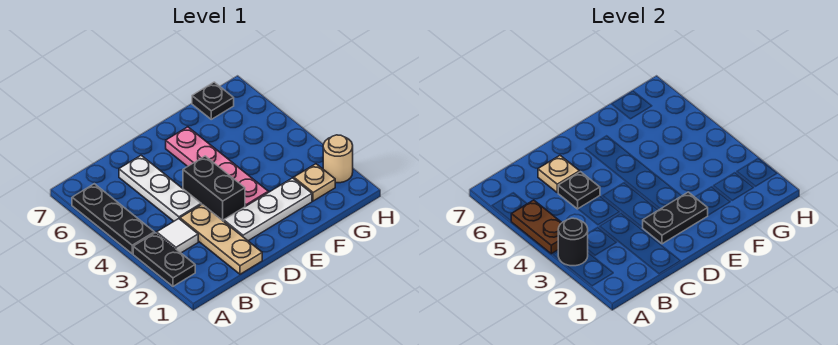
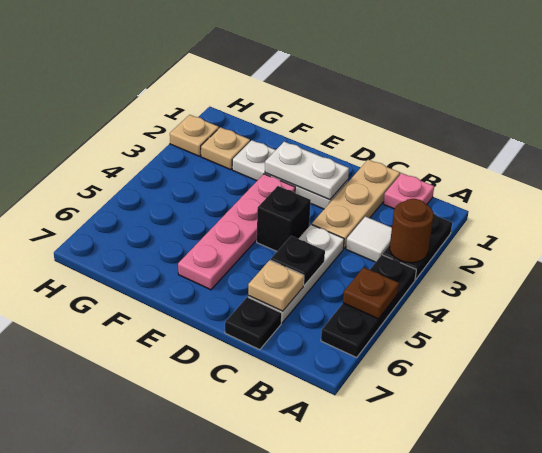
black round brick A3 level 2 -> brown round brick A3 level 2
brown plate A4:A5 level 2 -> brown plate A5 level 2
none -> pink plate B1 level 1
black plate D2:E2 level 2 -> white plate D2:E2 level 2
black brick D3:D4 level 1 -> black brick D4 level 1
black plate G7 level 1 -> black plate C7 level 1
tan round brick H2 level 1 -> tan plate H2 level 1

